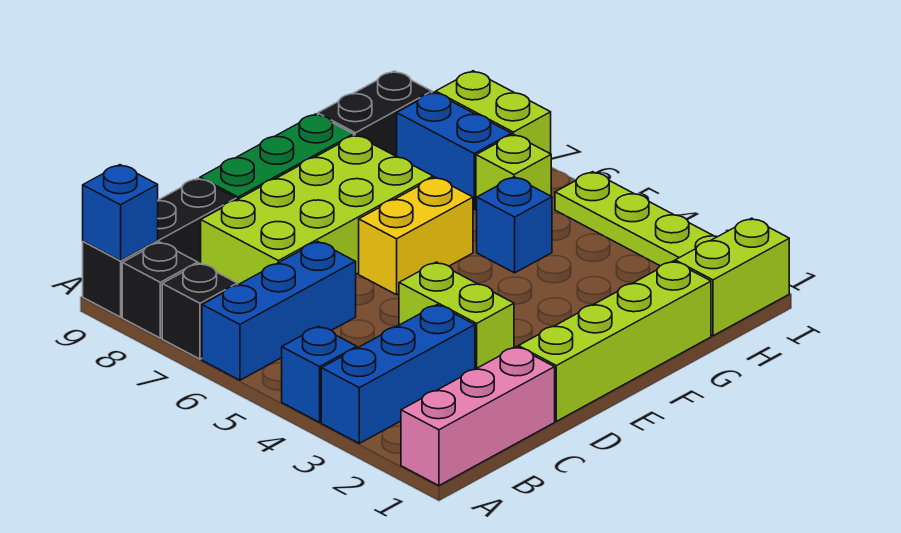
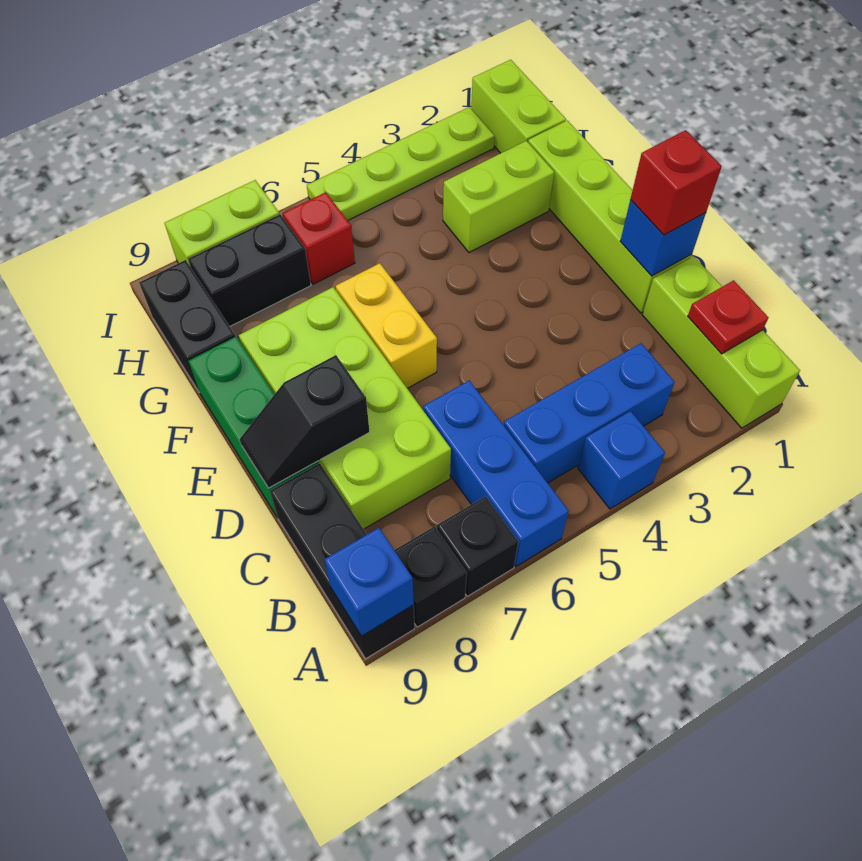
pink brick A1:C1 level 1 -> lime brick A1:C1 level 1
blue brick A3:C3 level 1 -> blue brick B3:B5 level 1
none -> red plate B1 level 2
none -> red brick D1 level 3
lime brick D3:D4 level 1 -> lime brick G2:G3 level 1
none -> black slope D8:D9 level 2 top 8
blue brick G5 level 1 -> blue brick D1 level 2
lime brick H6 level 1 -> red brick H6 level 1
blue brick H7:H8 level 1 -> black brick H7:H8 level 1

